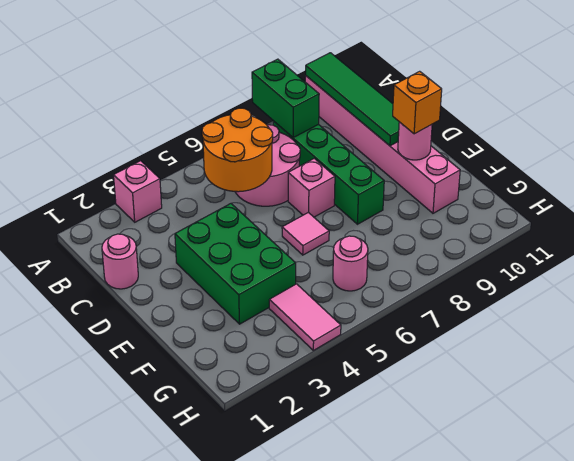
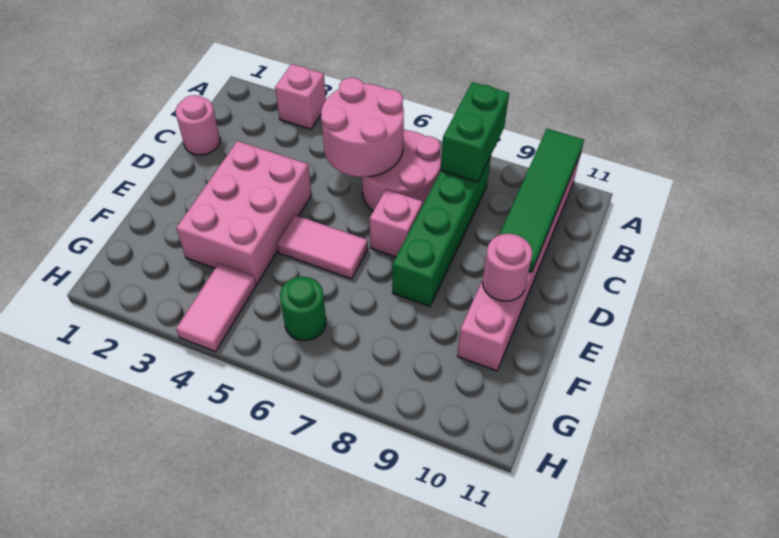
orange round brick B5:C6 level 2 -> pink round brick B5:C6 level 2
green brick D3:F4 level 1 -> pink brick D3:F4 level 1
pink tile E6 level 1 -> pink tile E5:E6 level 1
orange brick E10 level 3 -> none
pink round brick G6 level 1 -> green round brick G6 level 1

